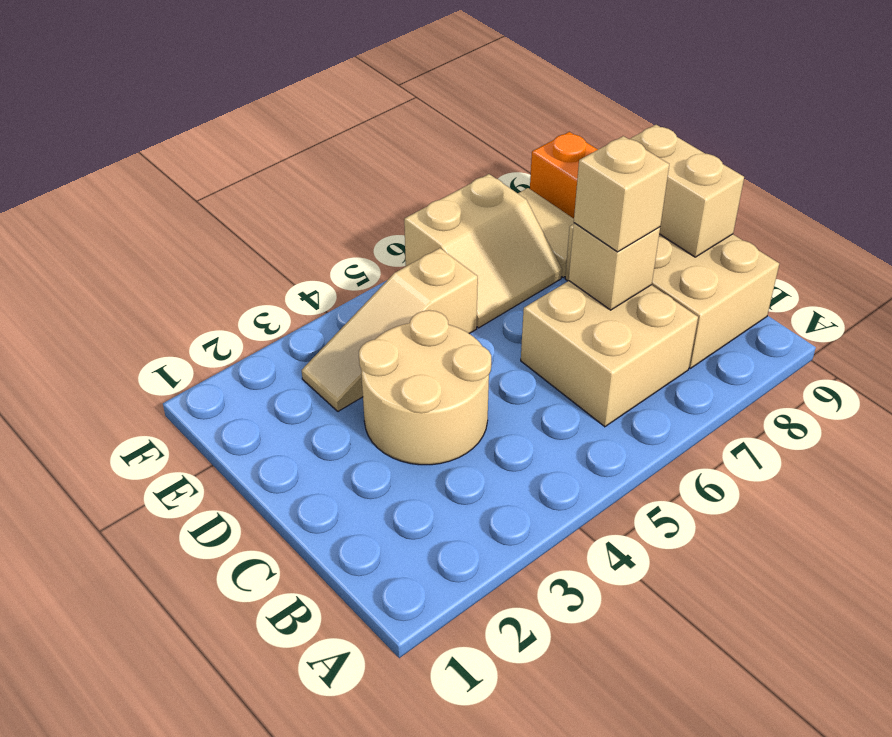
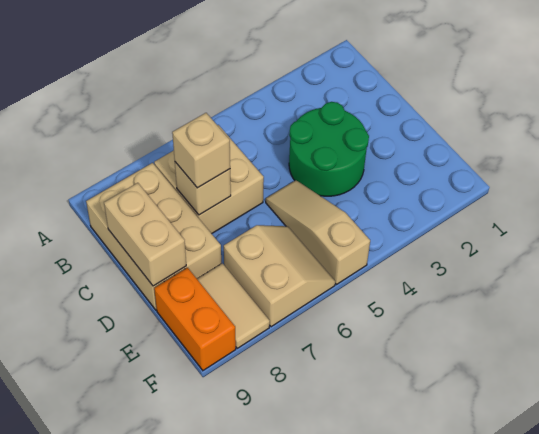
tan round brick C3:D4 level 1 -> green round brick C3:D4 level 1
tan slope E3:E5 level 1 top 5 -> tan slope D5:F5 level 1 top F
tan slope E6:F7 level 1 top F -> tan slope E6:F7 level 1 top 7

